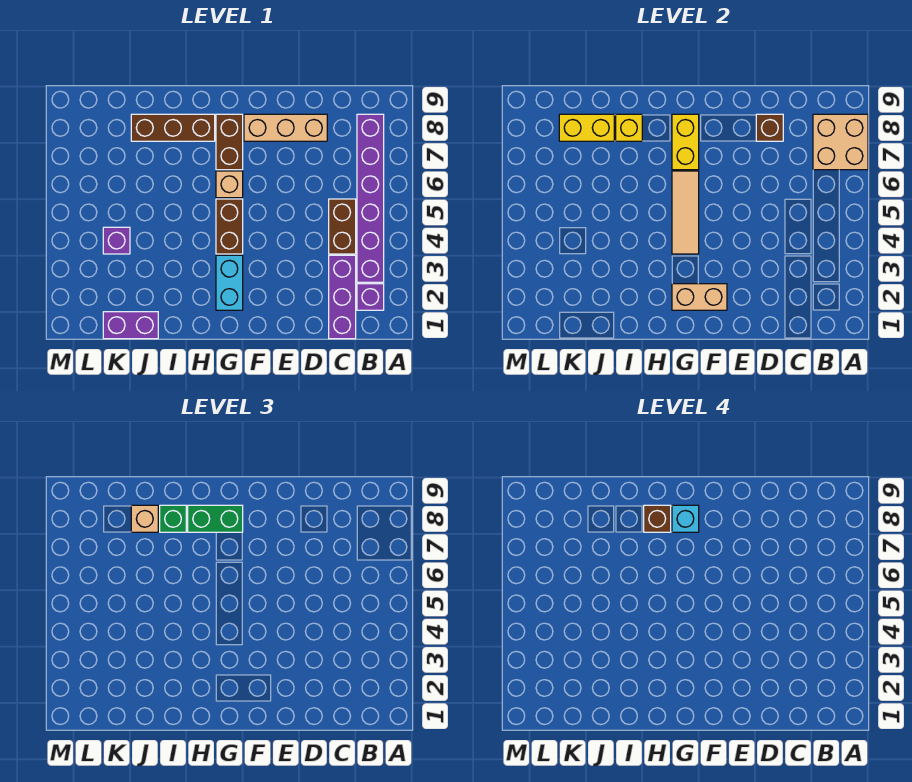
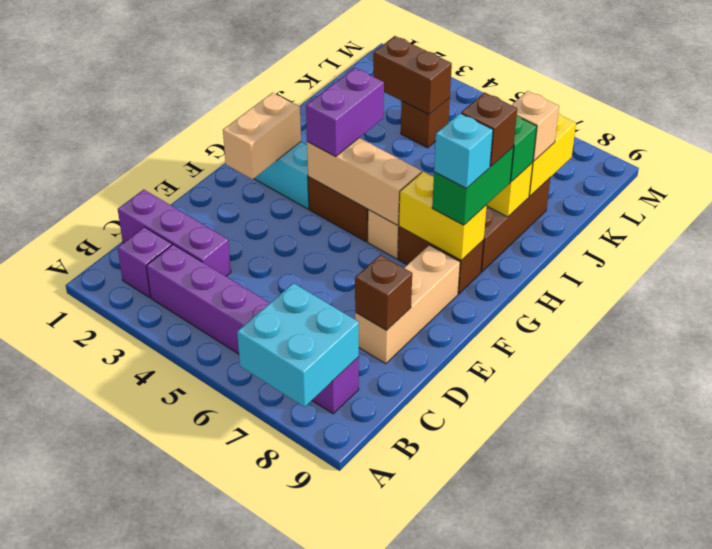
tan brick A7:B8 level 2 -> cyan brick A7:B8 level 2
brown brick C4:C5 level 1 -> brown brick K3:K4 level 2
tan tile G4:G6 level 2 -> tan brick G4:G6 level 2
purple brick J1:K1 level 1 -> purple brick G4:H4 level 3
purple brick K4 level 1 -> brown brick K4 level 1

